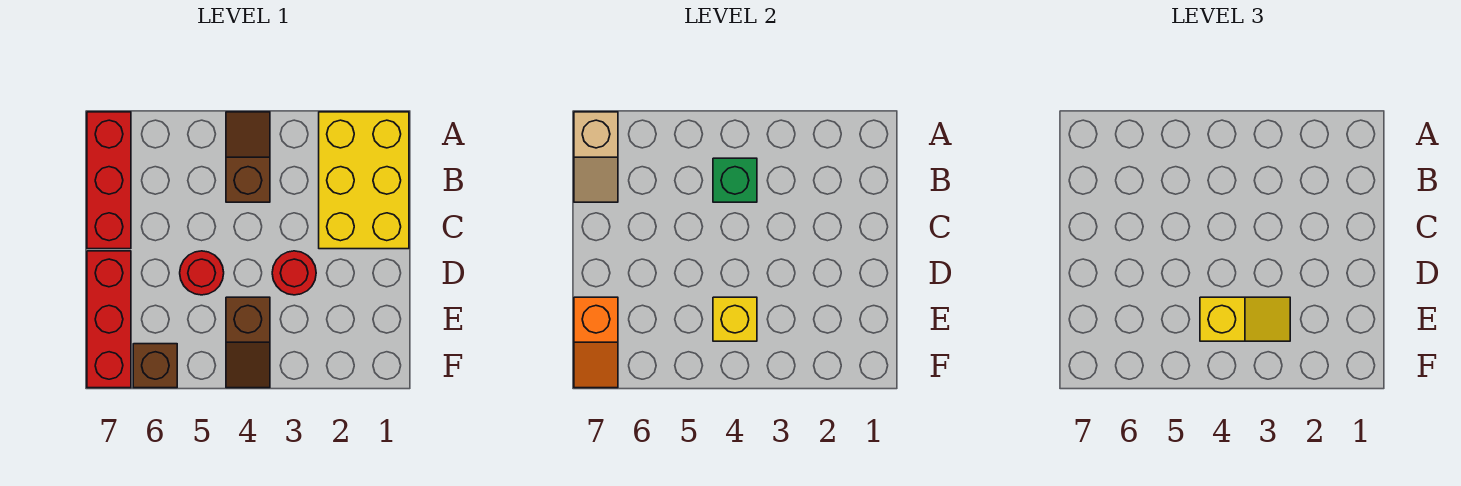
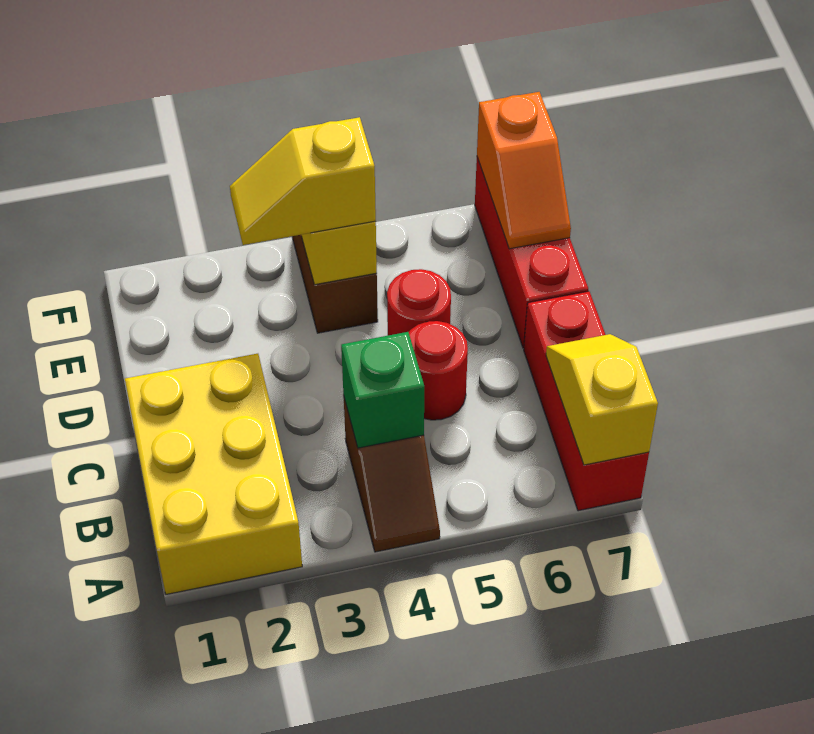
tan slope A7:B7 level 2 top A -> yellow slope A7:B7 level 2 top A
red round brick D3 level 1 -> red round brick C5 level 1
orange slope E7:F7 level 2 top E -> orange slope E7:F7 level 2 top F
brown brick F6 level 1 -> none

